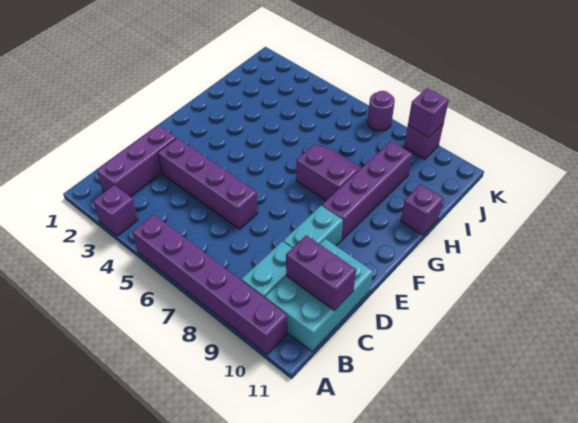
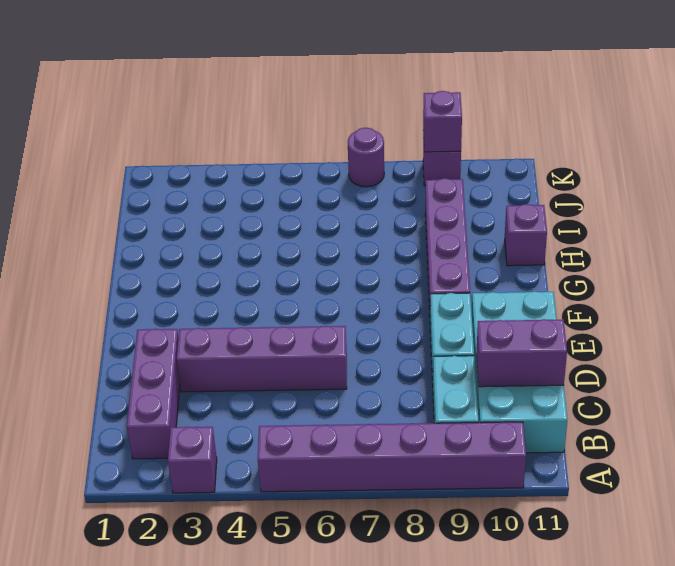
cyan brick B10:D11 level 1 -> cyan brick B10:E11 level 1
purple slope G7:H8 level 1 top G -> none

